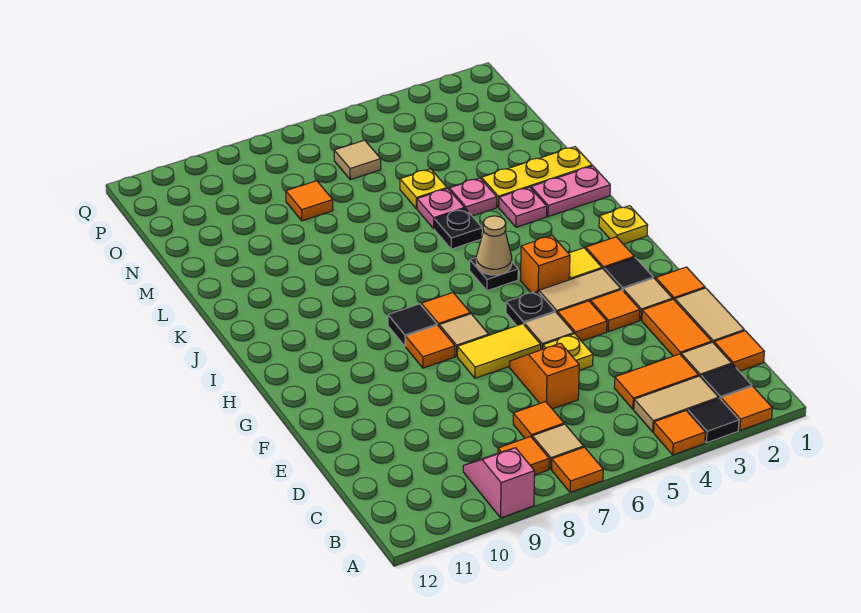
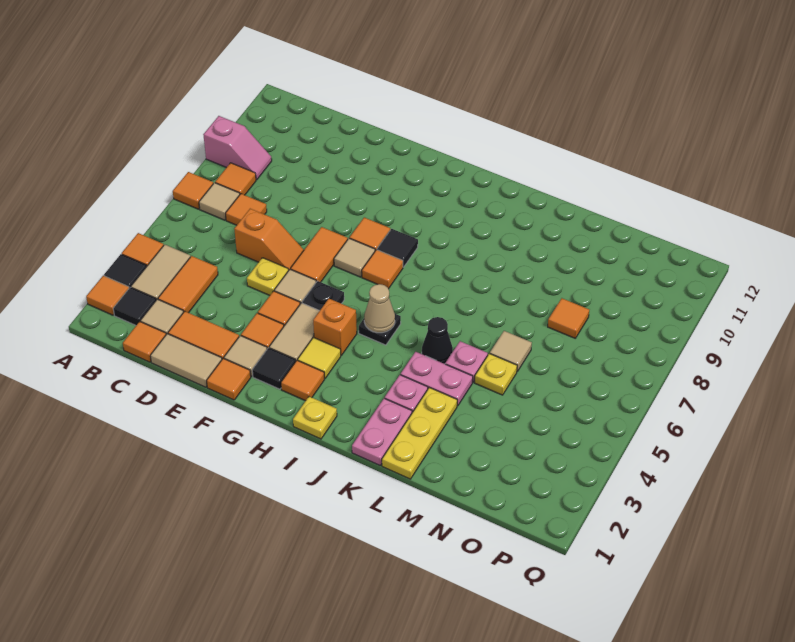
yellow tile F6:F7 level 1 -> orange tile F6:F7 level 1
black plate K5 level 1 -> black cone K5 level 1
pink plate L4 level 1 -> pink plate K4:L4 level 1
tan tile O6 level 1 -> tan tile M6 level 1

